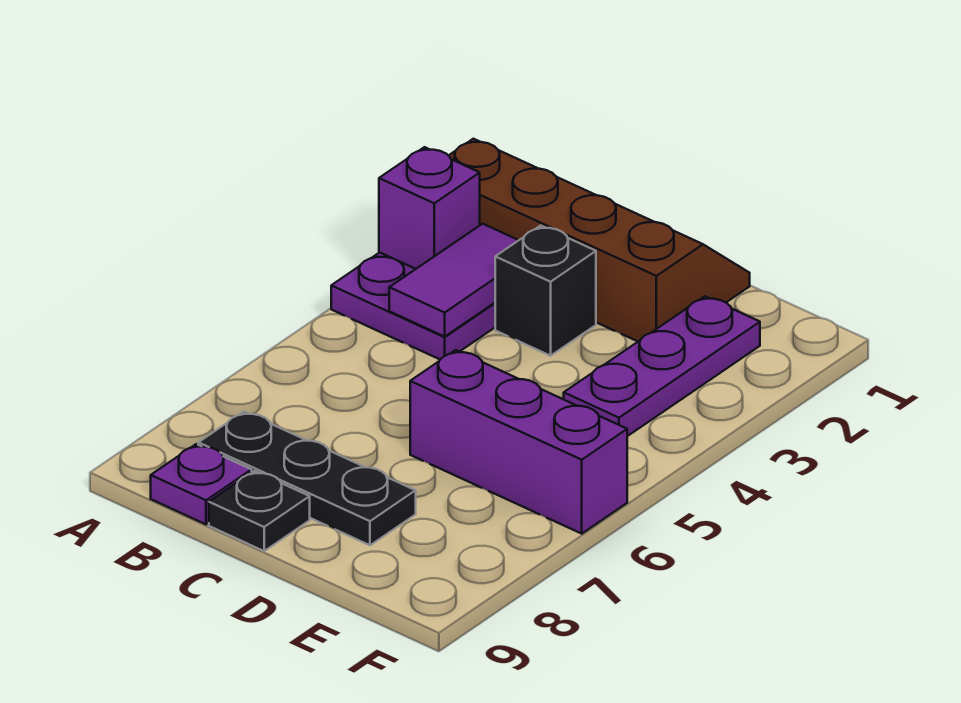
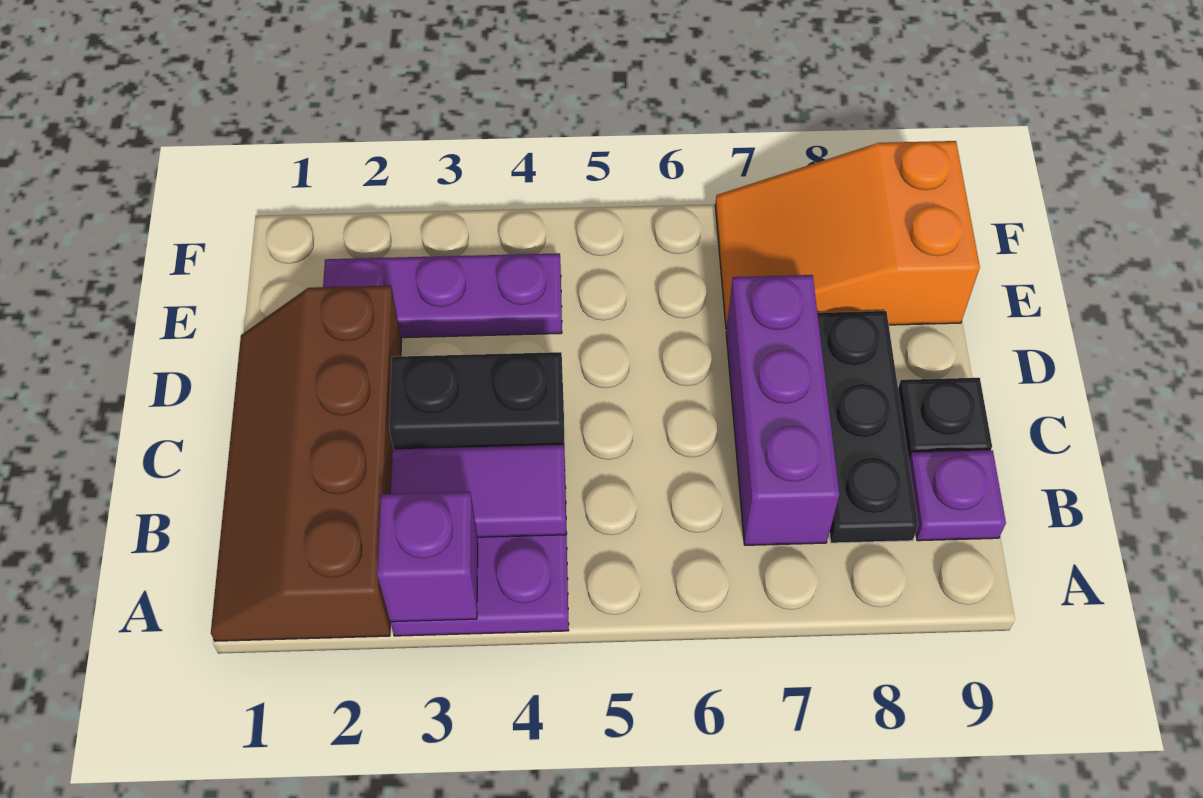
black brick C3 level 1 -> black brick C3:C4 level 1
purple brick D6:F6 level 1 -> purple brick B7:D7 level 1
none -> orange slope E7:F9 level 1 top 9

